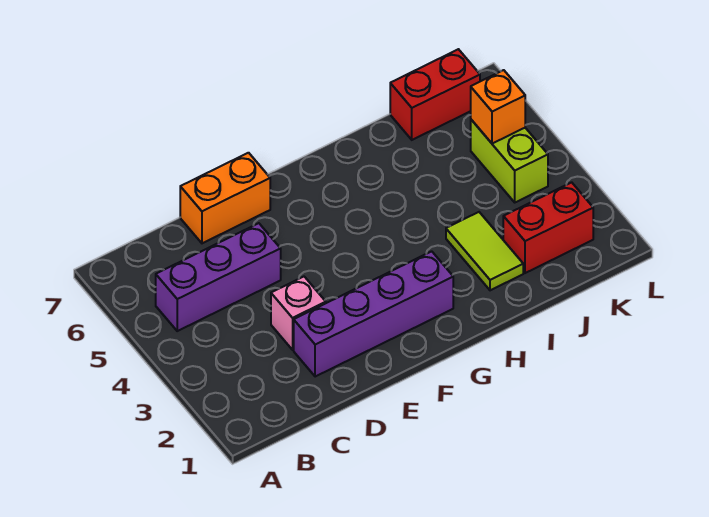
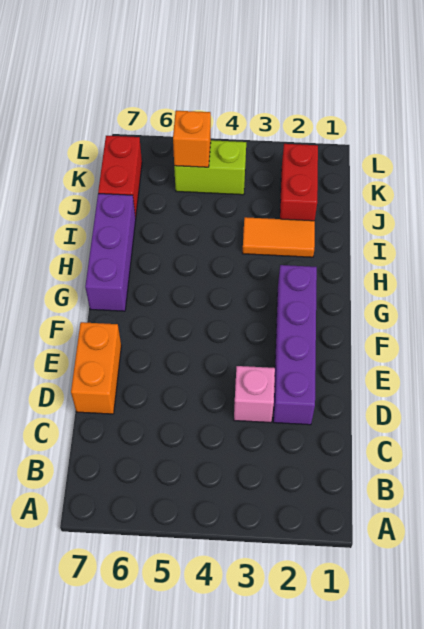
purple brick B5:D5 level 1 -> purple brick G7:I7 level 1
lime tile I2:I3 level 1 -> orange tile I2:I3 level 1

